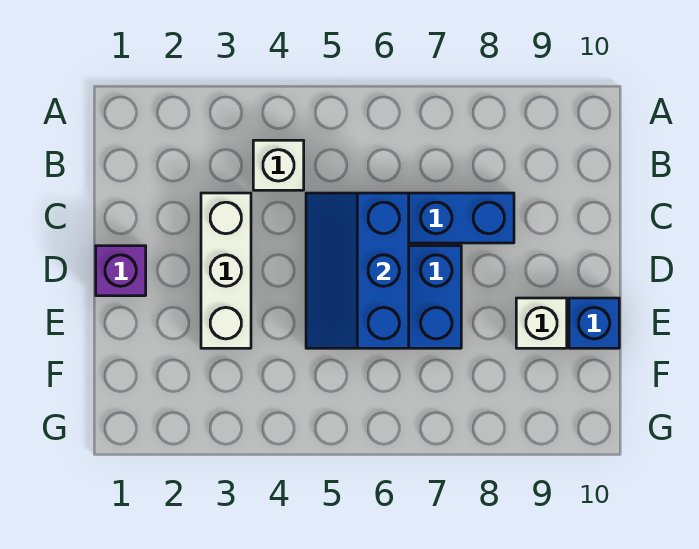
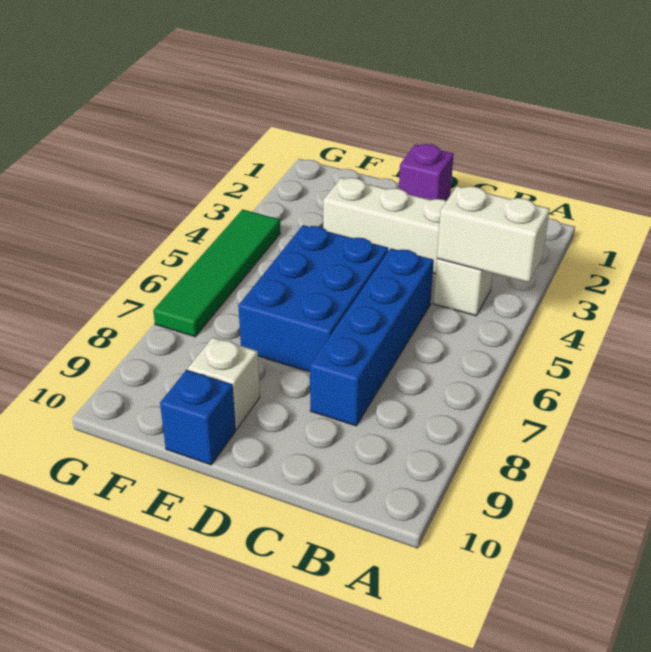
none -> white brick A4:B4 level 2
blue slope C5:E6 level 2 top 6 -> none
none -> green tile G4:G7 level 1

